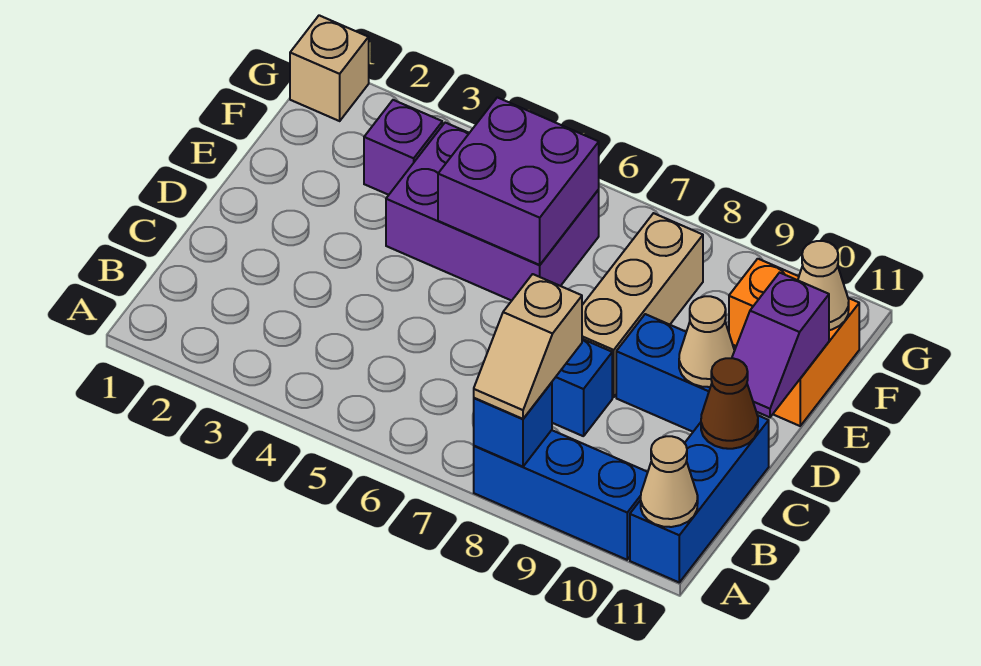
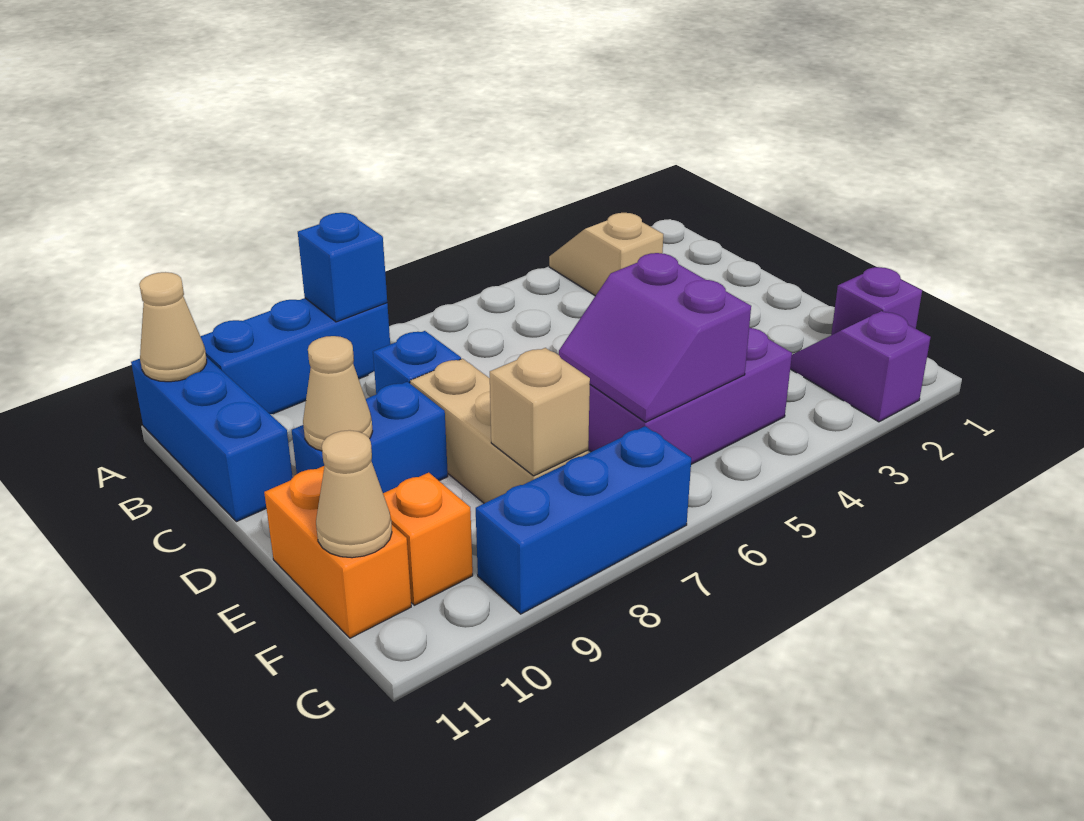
tan slope A8:B8 level 3 top B -> tan slope A3:B3 level 1 top B
brown cone C11 level 2 -> none
purple slope D11:E11 level 2 top E -> purple slope F2:G2 level 1 top G
purple brick E5:F6 level 2 -> purple slope E5:F6 level 2 top 5
purple brick F3 level 1 -> purple brick F1 level 1
tan brick G1 level 1 -> tan brick F8 level 2
none -> blue brick G7:G9 level 1

